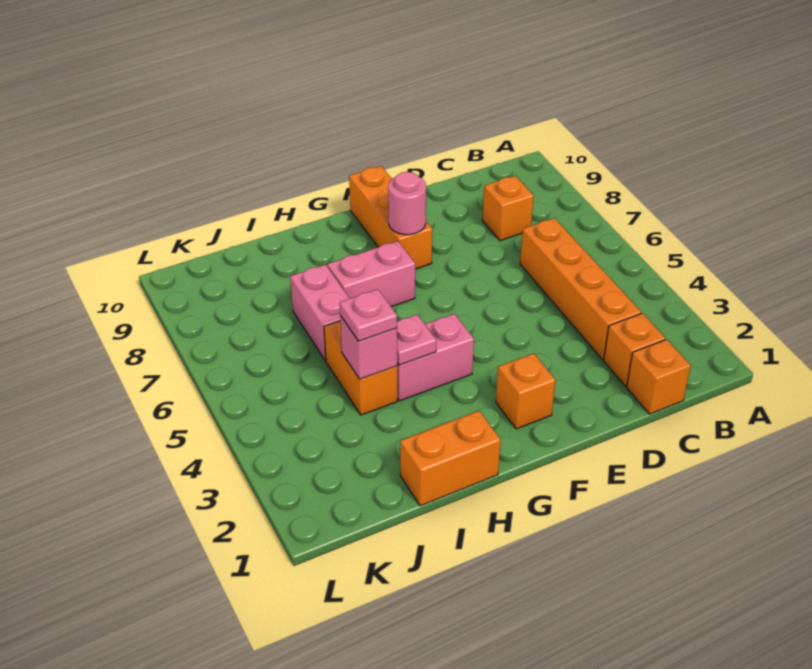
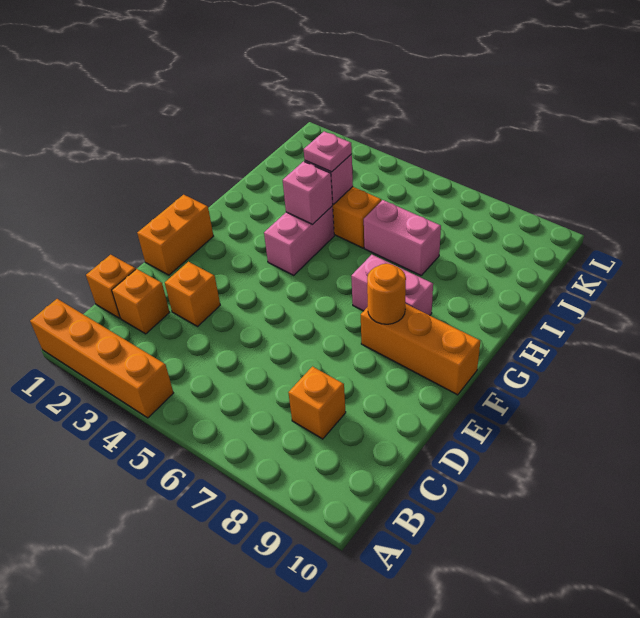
orange brick C3:C6 level 1 -> orange brick A1:A4 level 1
orange brick F2 level 1 -> orange brick D3 level 1
pink round brick F8 level 2 -> orange round brick F8 level 2
pink brick G7:H7 level 1 -> pink brick G7:G8 level 1
orange brick H1:I1 level 1 -> orange brick E1:F1 level 1
pink plate H4 level 2 -> pink brick H4 level 2

